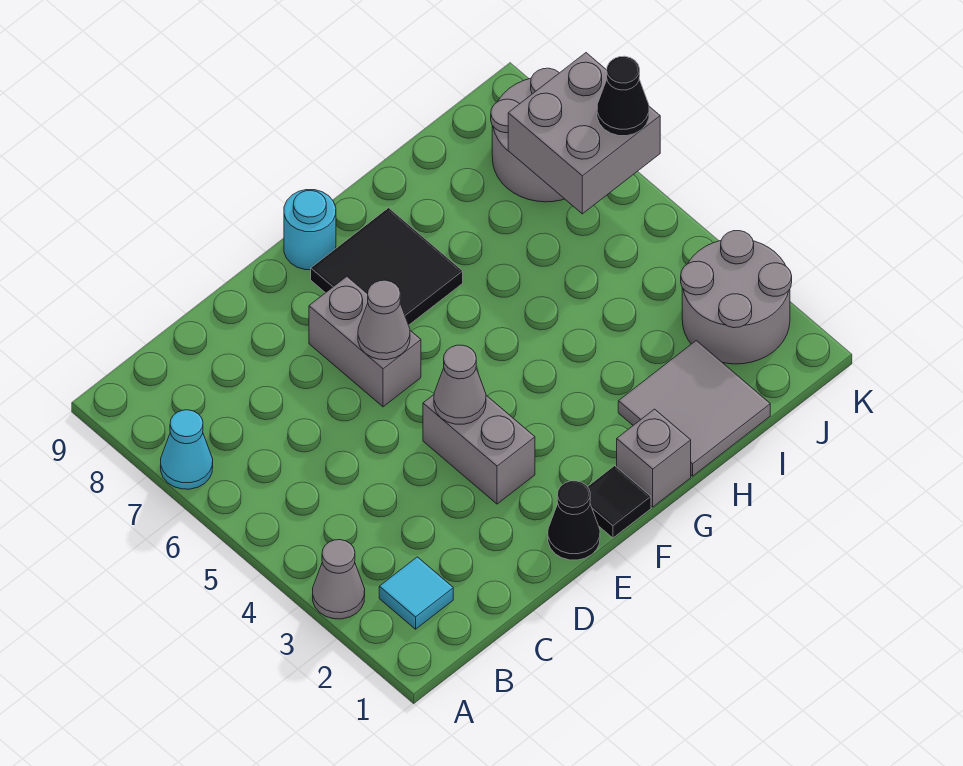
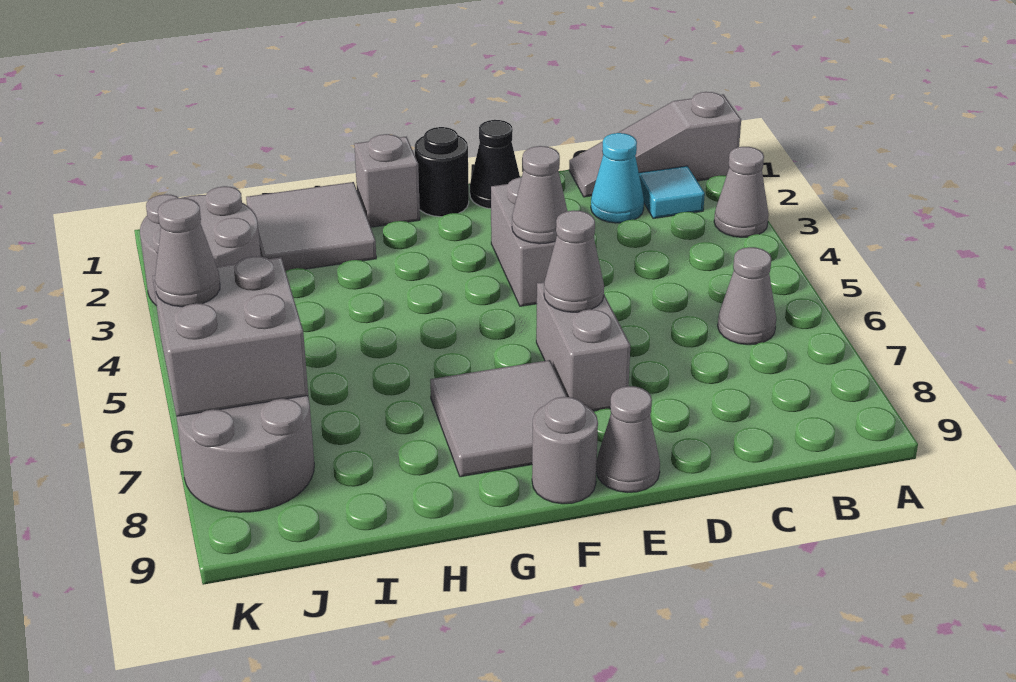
none -> grey slope A1:C1 level 1 top A
cyan cone A7 level 1 -> cyan cone C2 level 1
none -> grey cone B6 level 1
none -> grey cone E9 level 1
black tile F1 level 1 -> black round brick F1 level 1
black tile F7:G8 level 1 -> grey tile F7:G8 level 1
cyan round brick F9 level 1 -> grey round brick F9 level 1
black cone K6 level 3 -> grey cone K6 level 3

